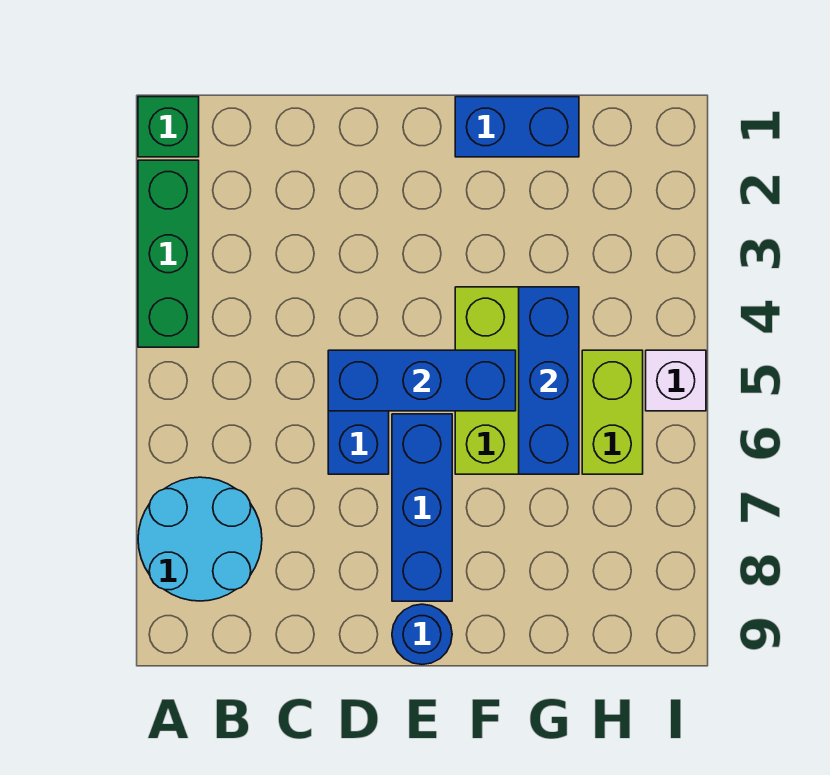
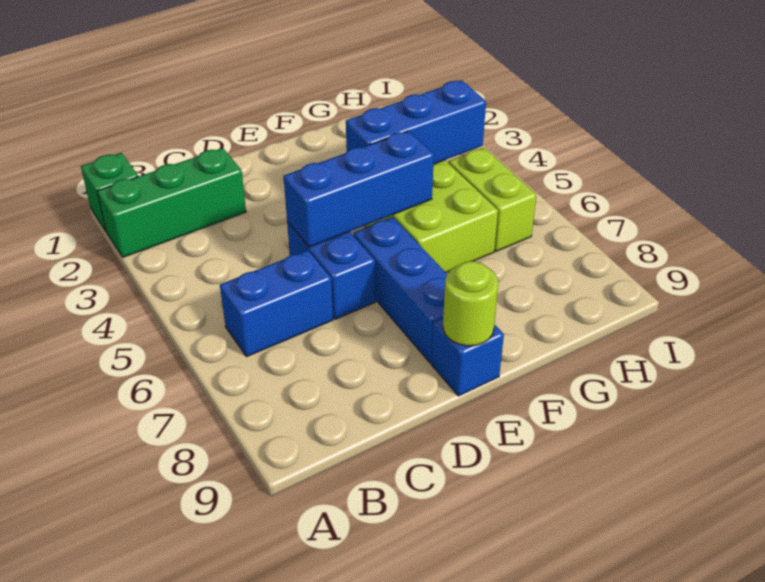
green brick A2:A4 level 1 -> green brick A2:C2 level 1
cyan round brick A7:B8 level 1 -> none
blue round brick E9 level 1 -> blue brick E9 level 1
none -> lime round brick E9 level 2
blue brick F1:G1 level 1 -> blue brick B6:C6 level 1
blue brick G4:G6 level 2 -> blue brick F4:H4 level 2
white brick I5 level 1 -> none

